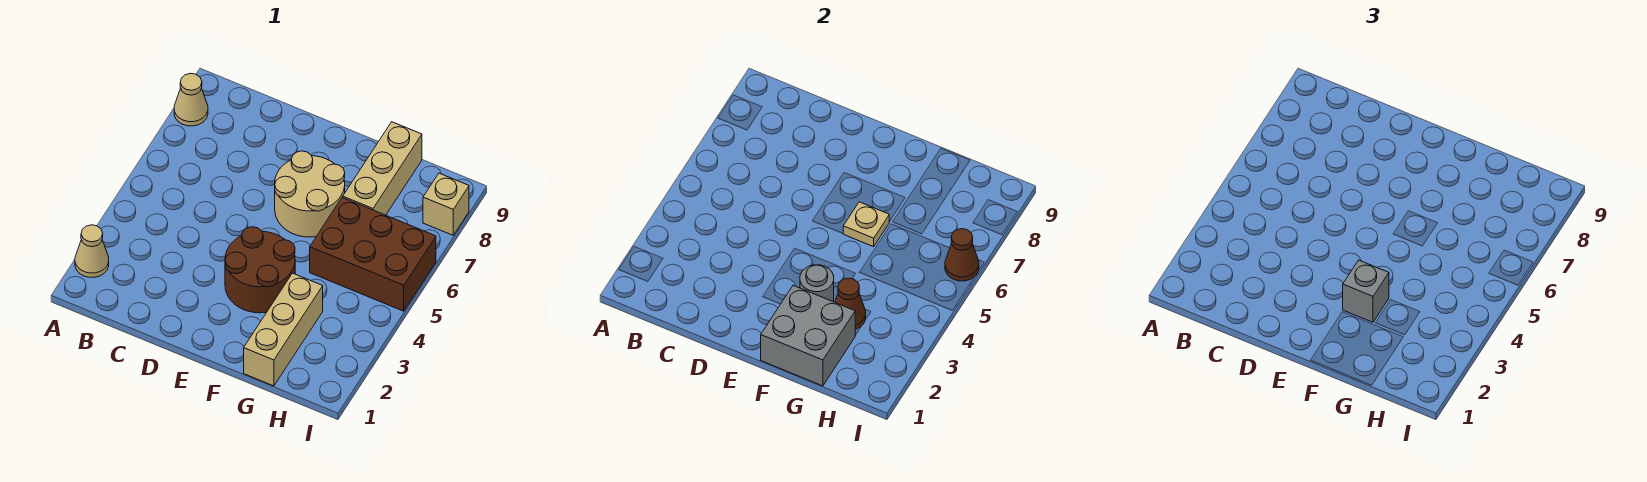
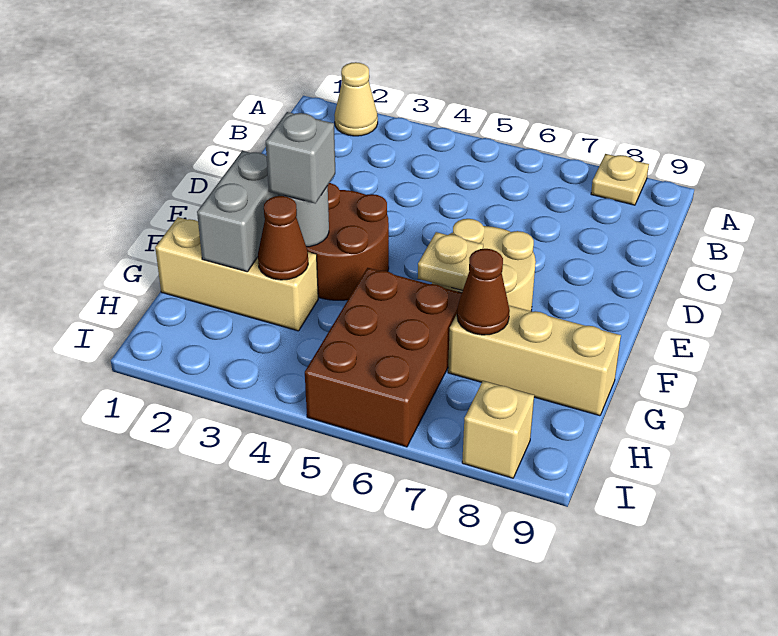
tan cone A8 level 1 -> tan plate A8 level 1
grey brick F1:G2 level 2 -> grey brick F2:G2 level 2
brown cone I6 level 2 -> brown cone G7 level 2

